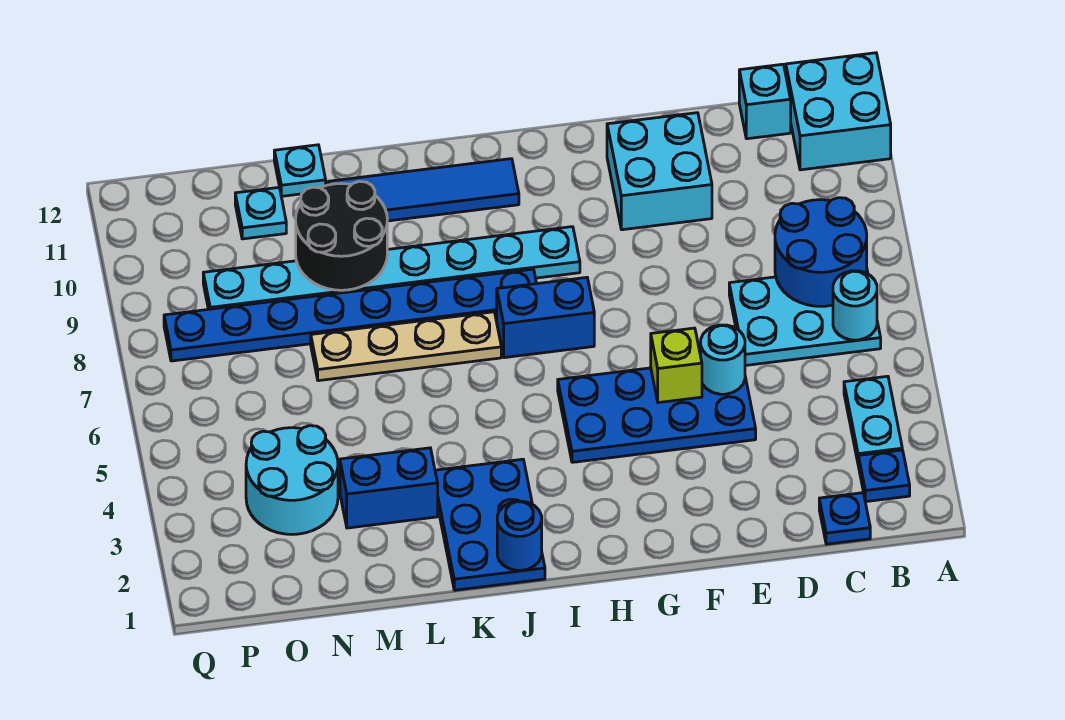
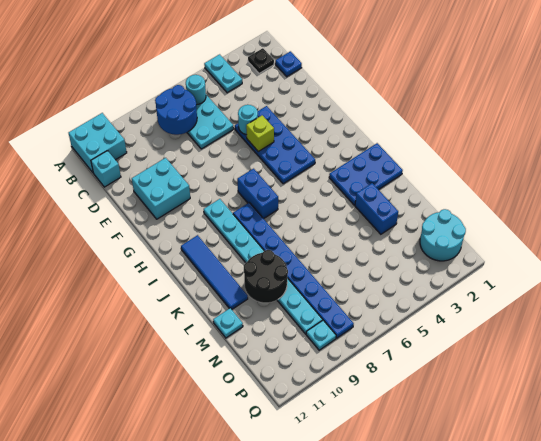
blue plate B2 level 1 -> black plate B2 level 1
cyan plate B3:B4 level 1 -> cyan plate A4:B4 level 1
blue round brick J1 level 2 -> none
tan plate J7:M7 level 1 -> none
cyan round brick N3:O4 level 1 -> cyan round brick O1:P2 level 1
cyan plate N11 level 1 -> cyan plate P9 level 1

